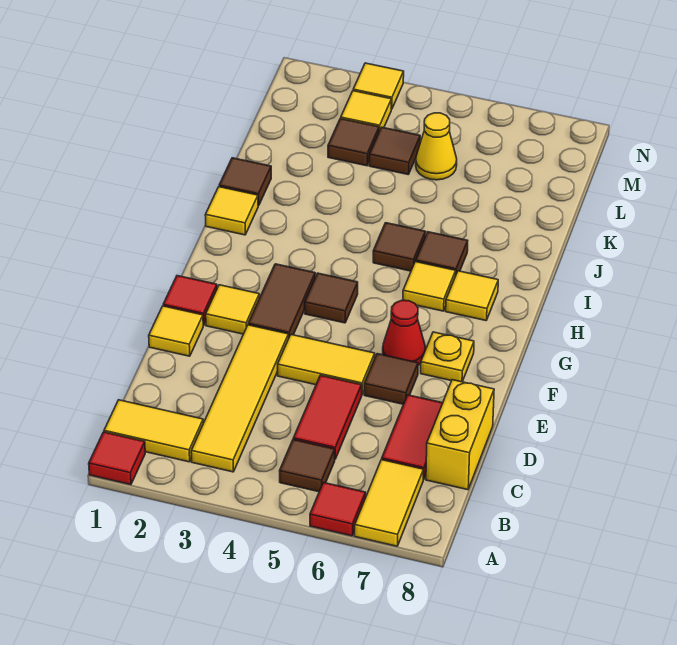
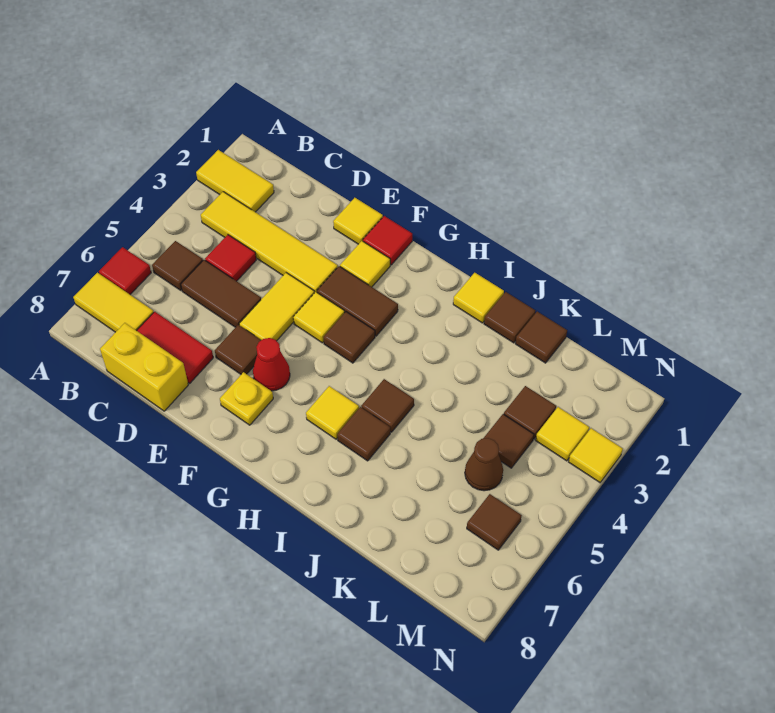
red tile A1 level 1 -> red tile C4 level 1
yellow tile B1:B2 level 1 -> yellow tile A2:B2 level 1
red tile C5:D5 level 1 -> brown tile C5:D5 level 1
yellow tile H7 level 1 -> yellow tile F4 level 1
none -> brown tile K1 level 1
yellow cone L5 level 1 -> brown cone L5 level 1
none -> brown tile M6 level 1

